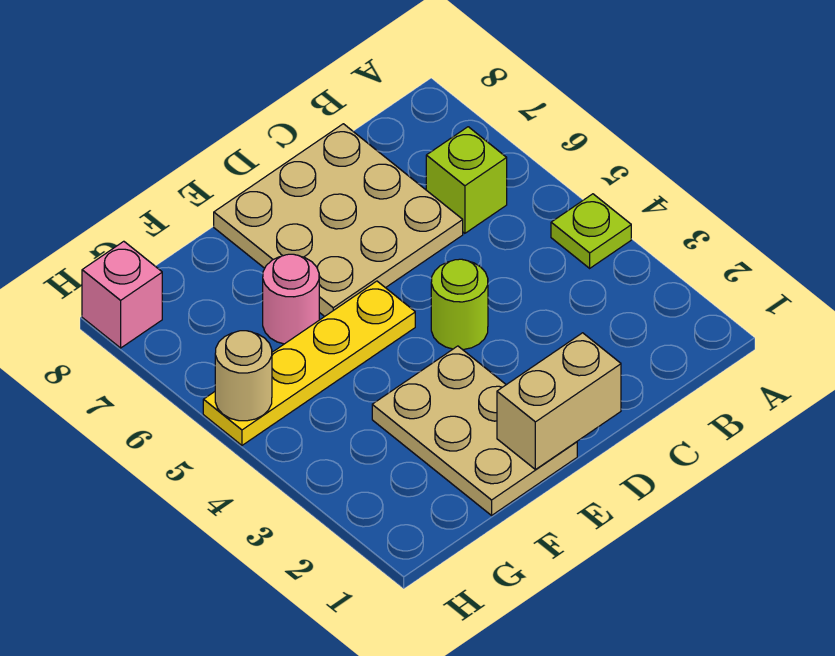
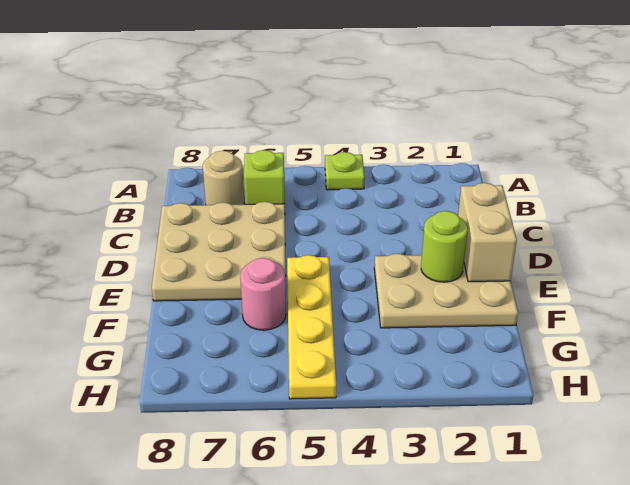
lime round brick D4 level 1 -> lime round brick E2 level 2
tan round brick H5 level 2 -> tan round brick B7 level 1
pink brick H8 level 1 -> none

